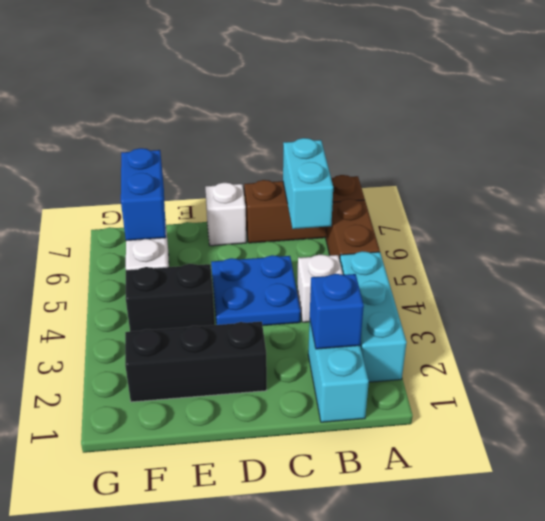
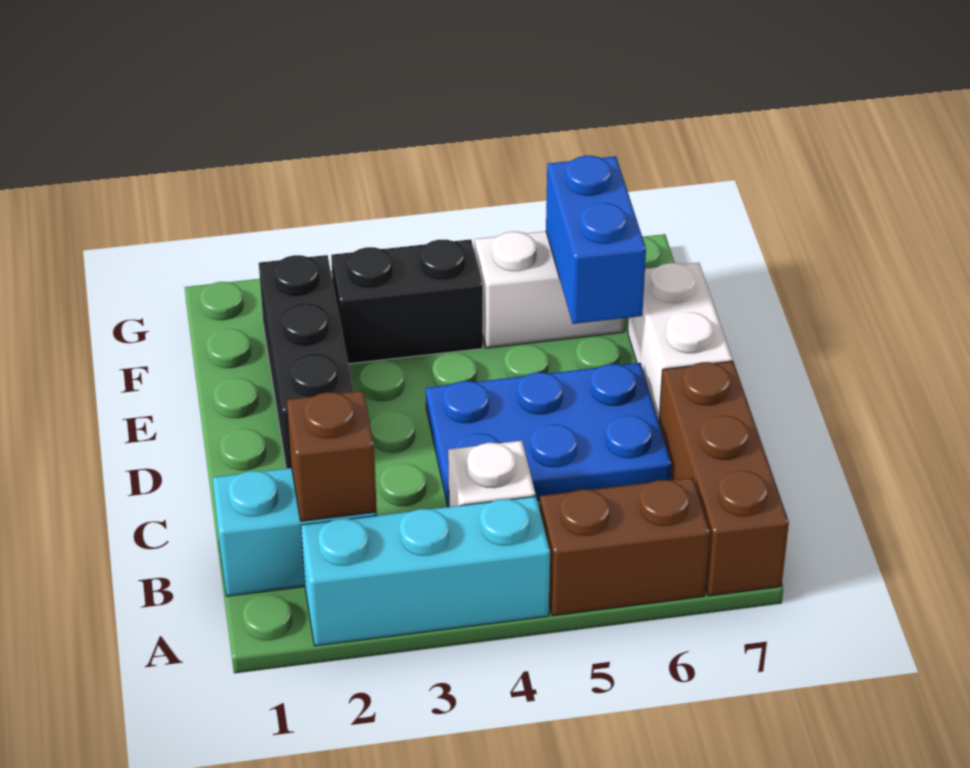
blue brick B2 level 2 -> brown brick B2 level 2
cyan brick B6:B7 level 2 -> none
blue plate C4:D5 level 1 -> blue plate C4:D6 level 1
white brick D7 level 1 -> white brick D7:E7 level 1
black brick E4:F4 level 1 -> black brick F3:F4 level 1
blue brick F6:F7 level 2 -> blue brick E6:F6 level 2

